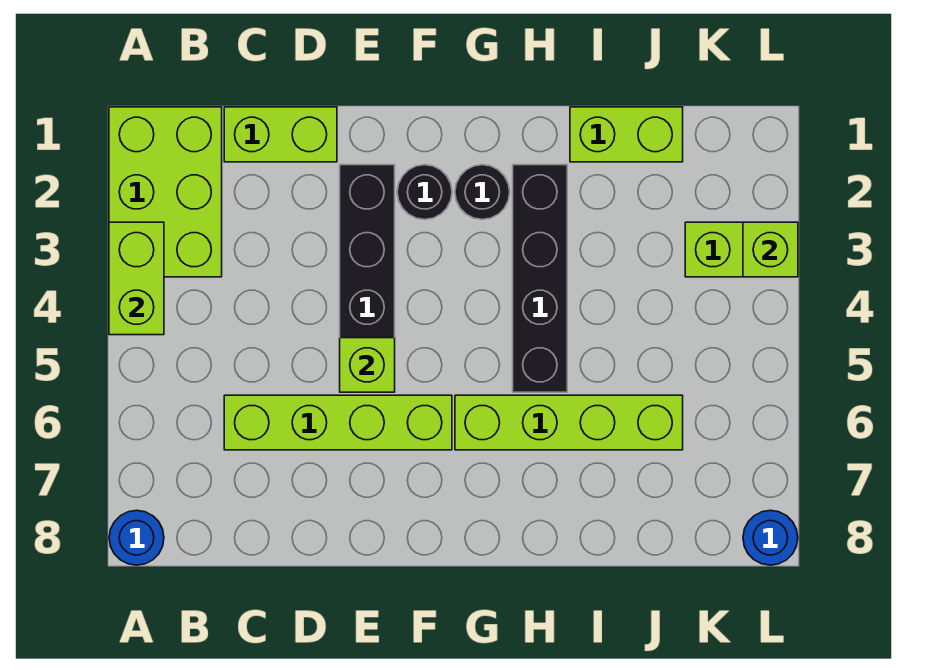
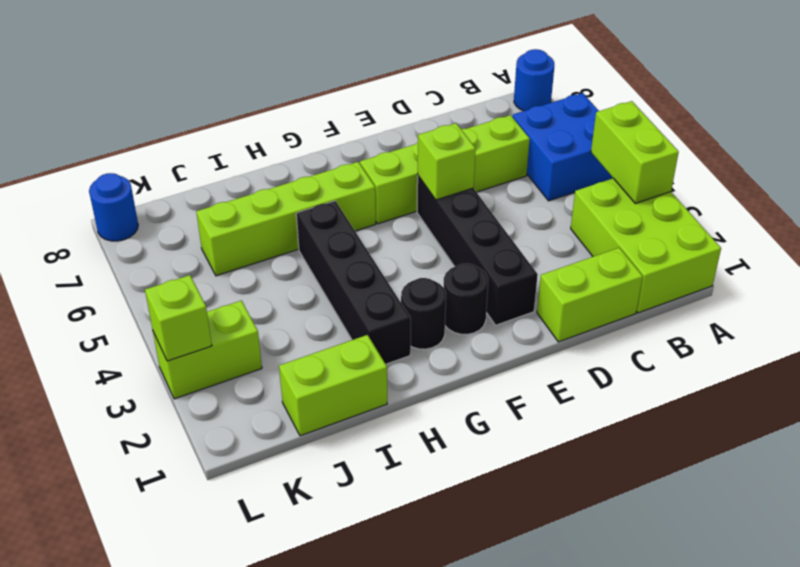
none -> blue brick A5:B6 level 1

